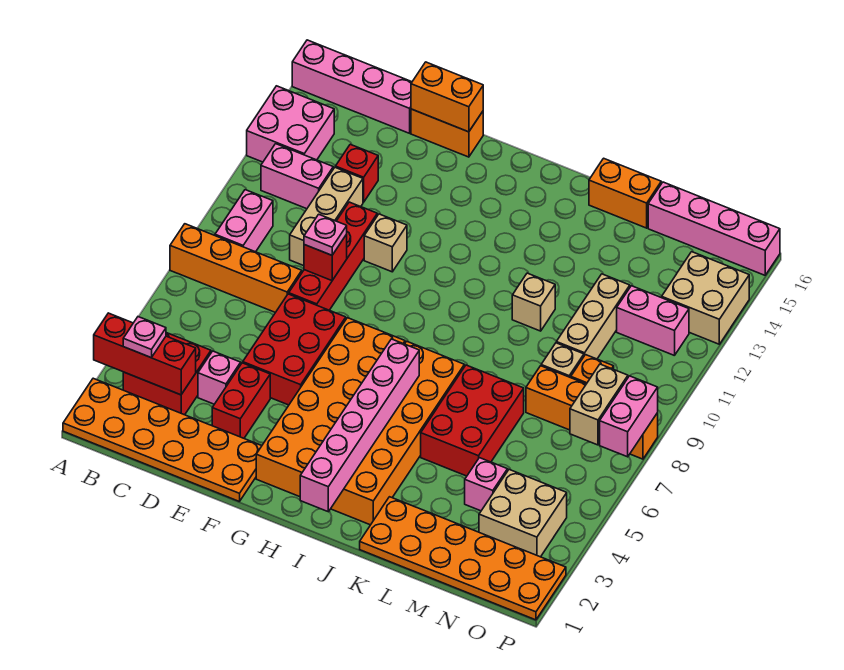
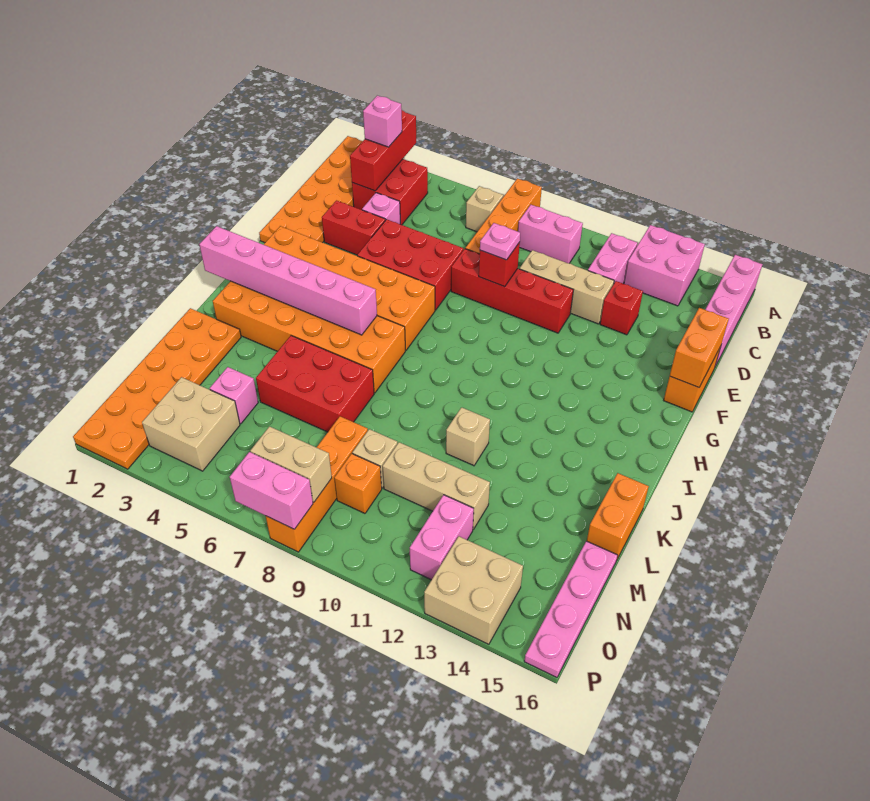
pink plate B3 level 3 -> pink brick B3 level 3
tan brick F11 level 1 -> tan brick B7 level 1
pink brick M16:P16 level 1 -> pink plate M16:P16 level 1

